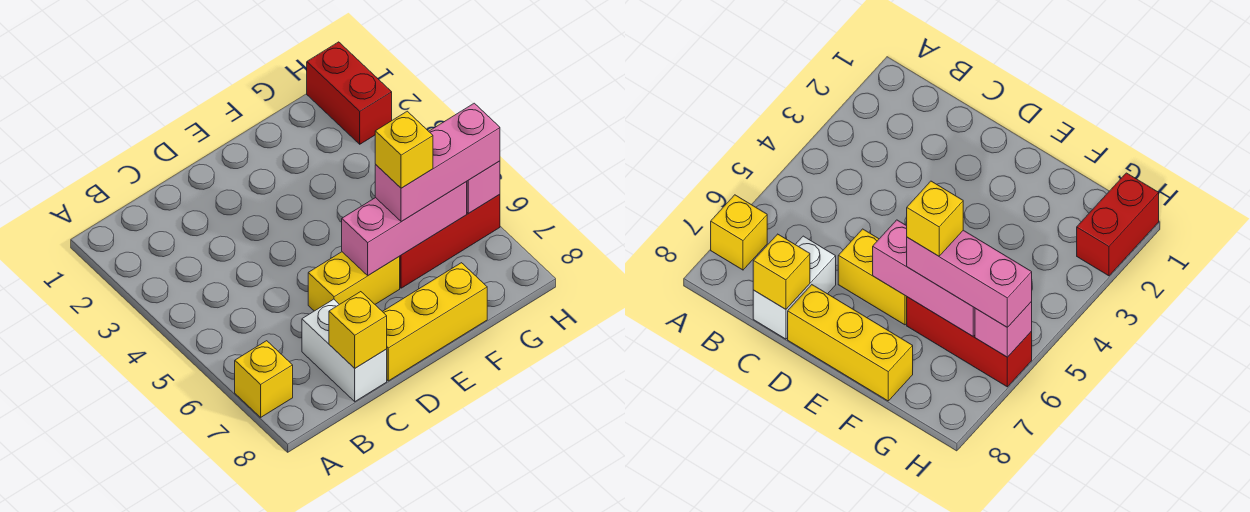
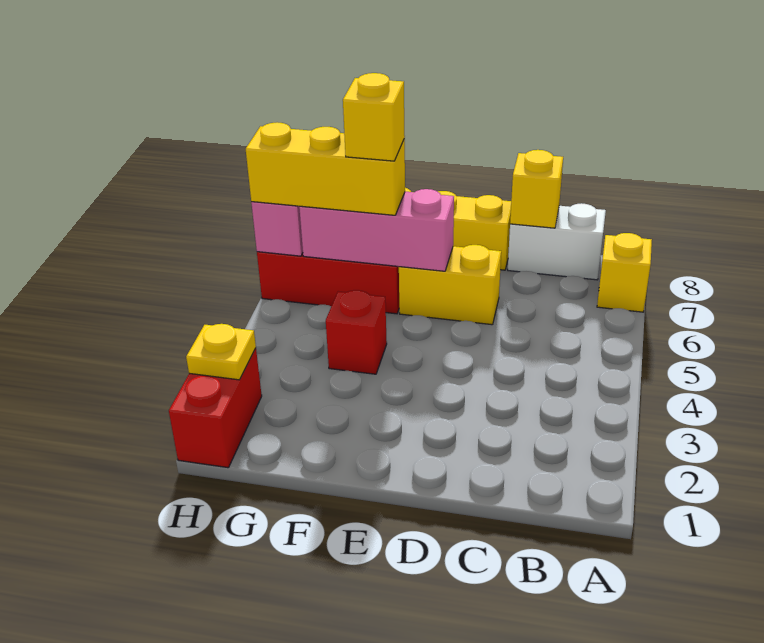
white brick C7:C8 level 1 -> white brick B8:C8 level 1
none -> red brick F4 level 1
pink brick F6:H6 level 3 -> yellow brick F6:H6 level 3
none -> yellow plate H2 level 2

